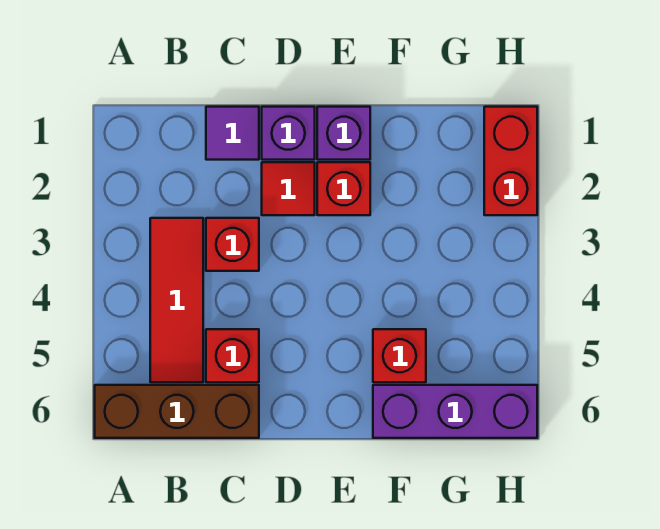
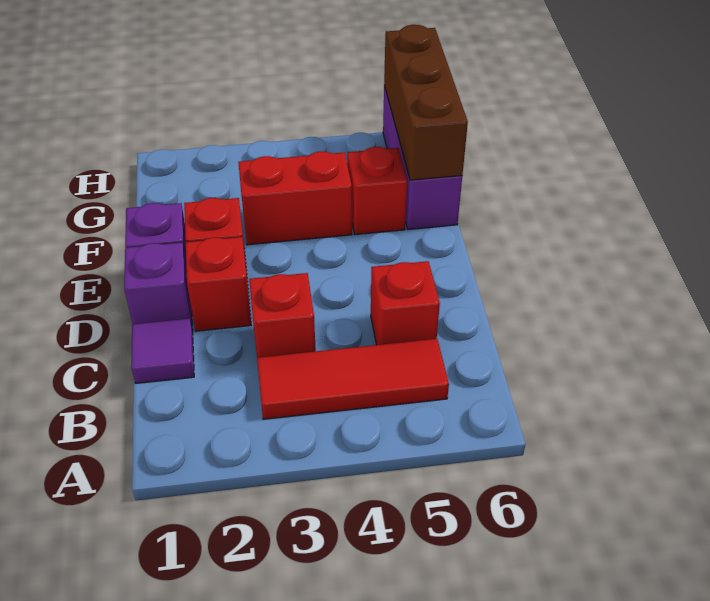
brown brick A6:C6 level 1 -> brown brick F6:H6 level 2
red tile D2 level 1 -> red brick D2 level 1
red brick H1:H2 level 1 -> red brick F3:F4 level 1

